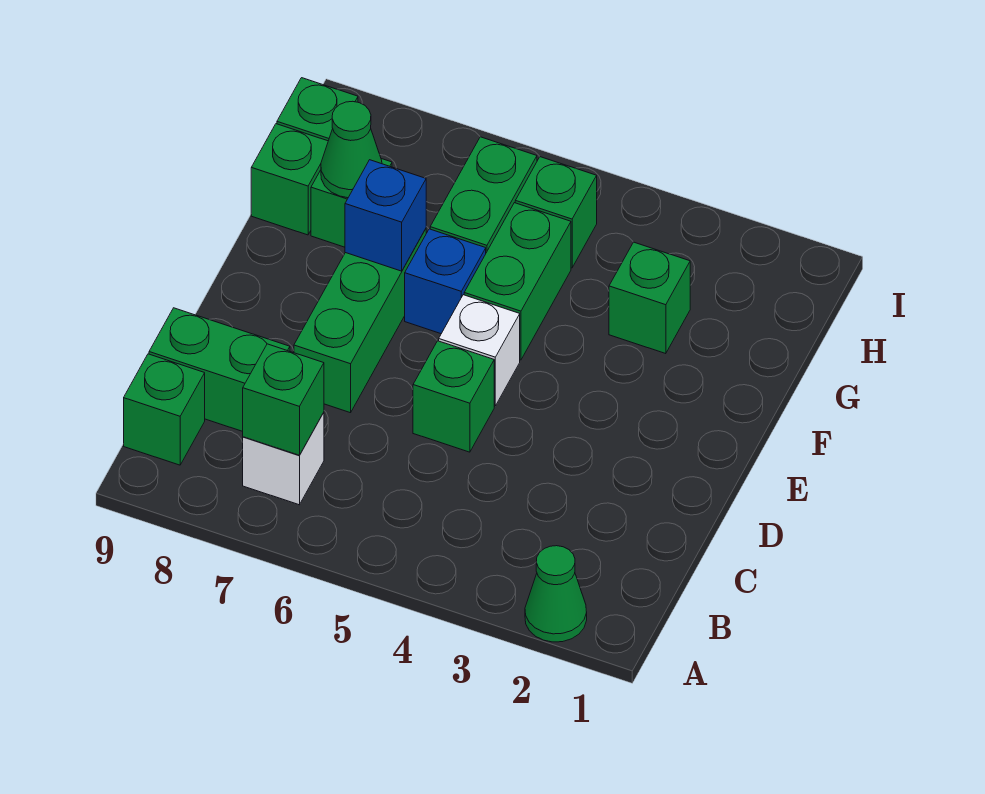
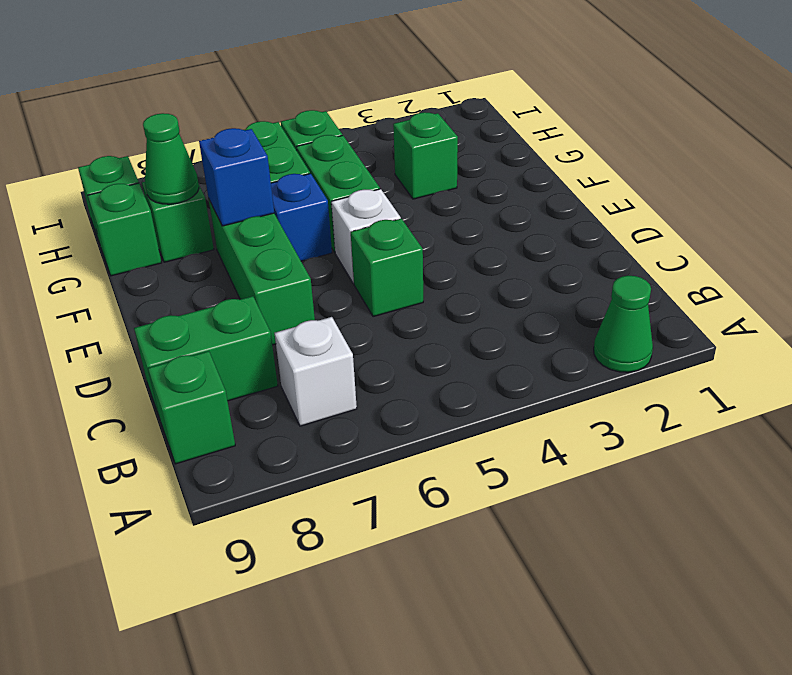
green brick B7 level 2 -> none

